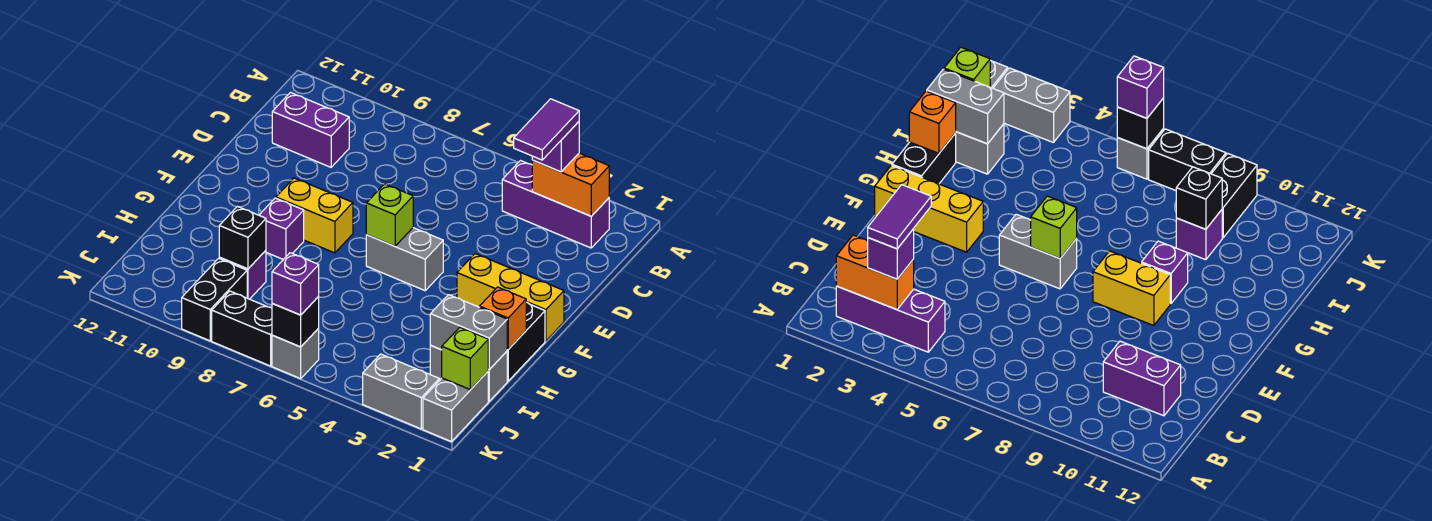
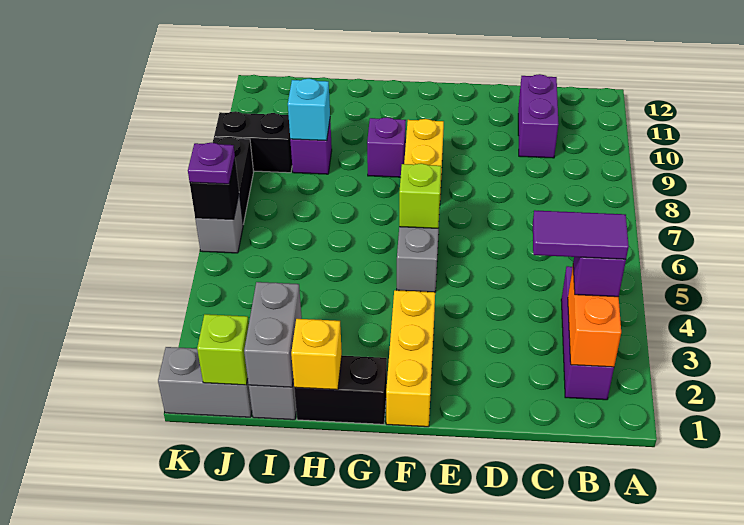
orange brick H1 level 2 -> yellow brick H1 level 2
black brick I9 level 2 -> cyan brick I9 level 2
grey brick K2:K3 level 1 -> none
purple brick K6 level 3 -> purple plate K6 level 3

